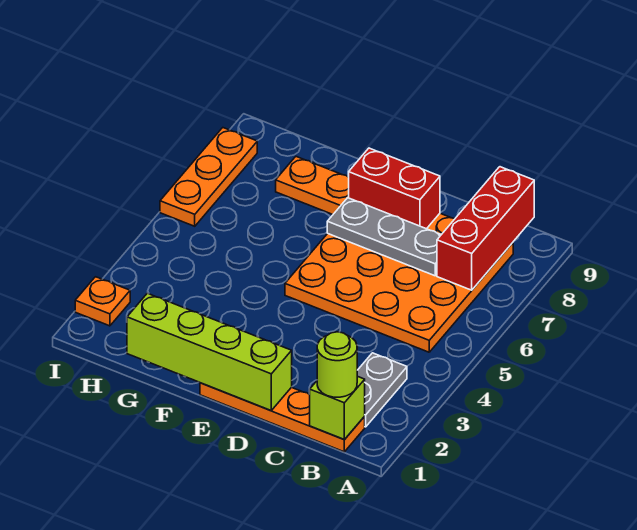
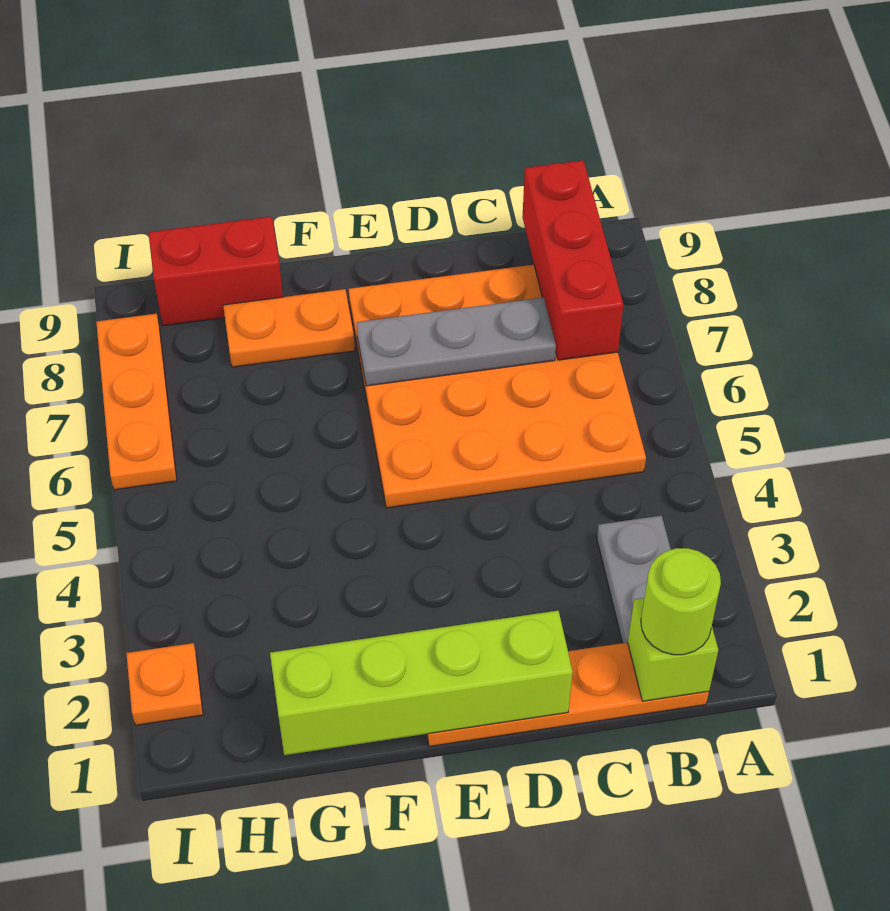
red brick D8:E8 level 2 -> red brick G9:H9 level 1

